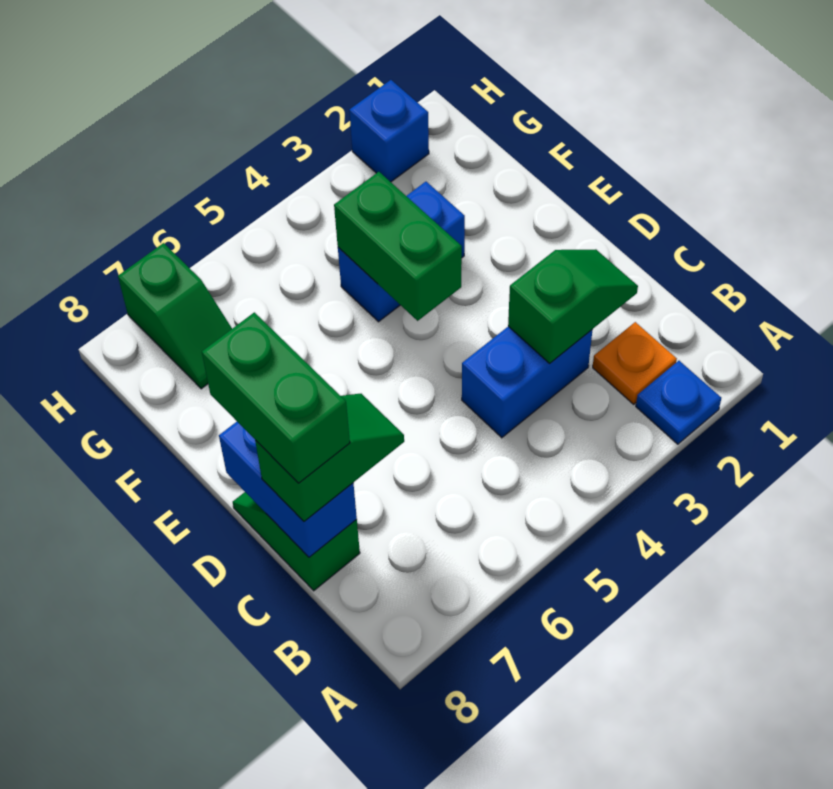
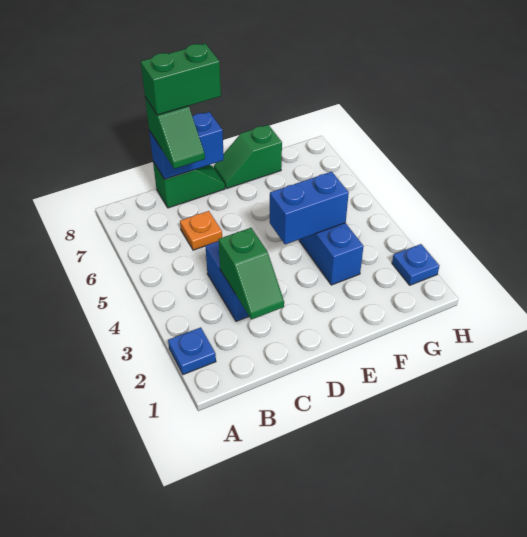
orange plate B2 level 1 -> orange plate C6 level 1
green brick E4:F4 level 2 -> blue brick E4:F4 level 2
green slope G7:H7 level 1 top H -> green slope E8:F8 level 1 top F
blue brick H2 level 1 -> blue plate H2 level 1

